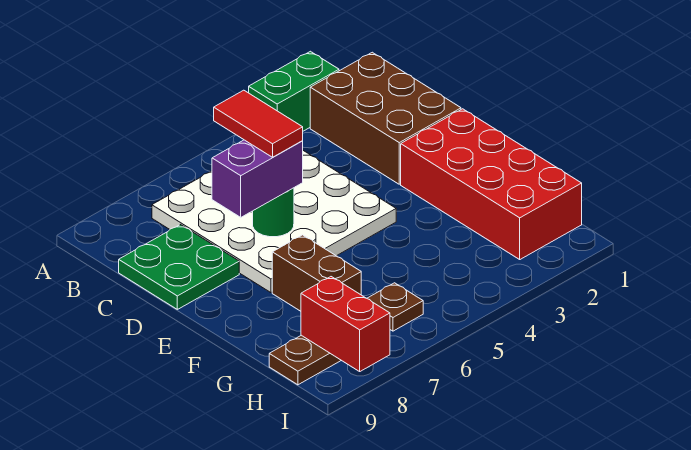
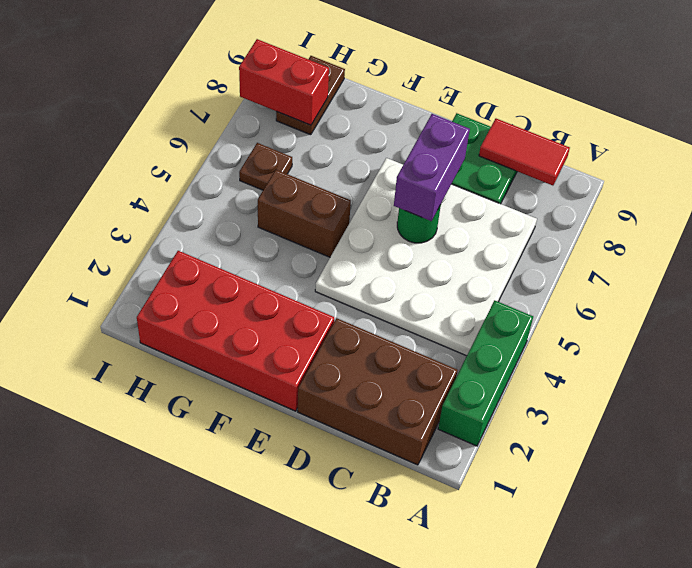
green brick A2:A3 level 1 -> green brick A2:A4 level 1
red tile C6:D6 level 4 -> red tile B9:C9 level 2
brown brick F7:G7 level 1 -> brown brick F5:G5 level 1

